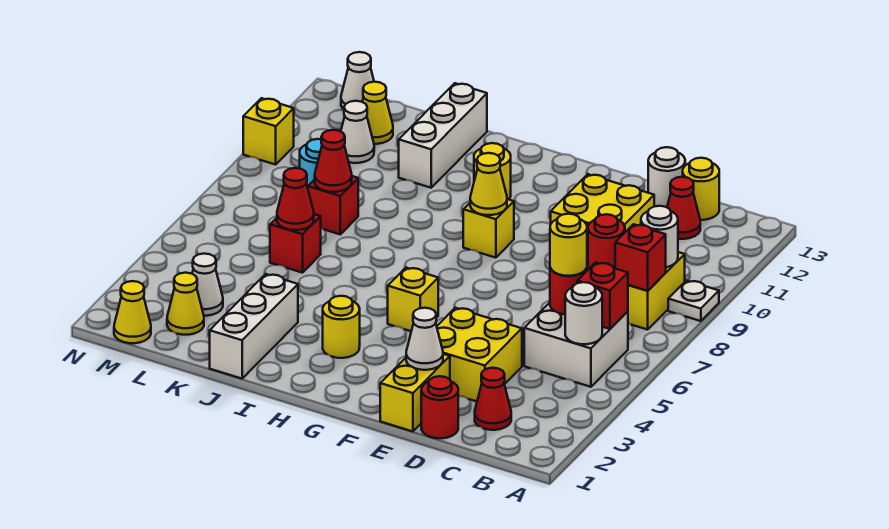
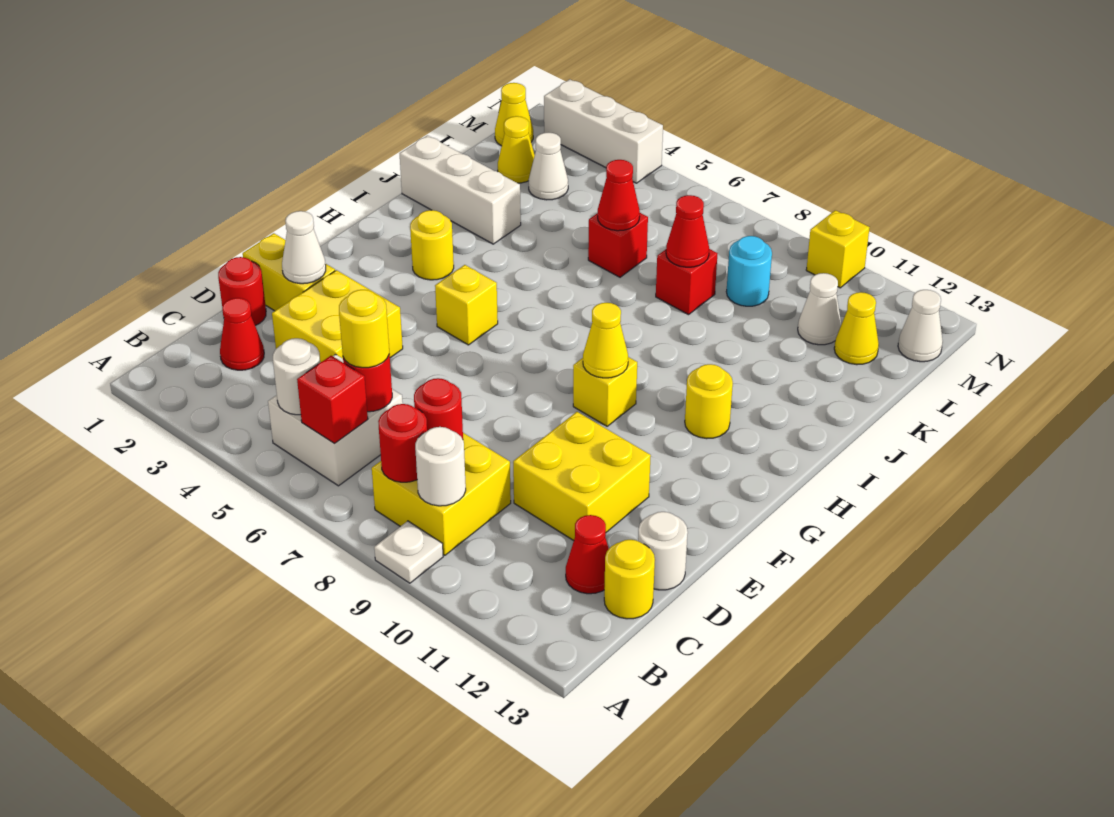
red brick B8 level 2 -> red round brick B8 level 2
white brick J11:J13 level 1 -> white brick N2:N4 level 1

